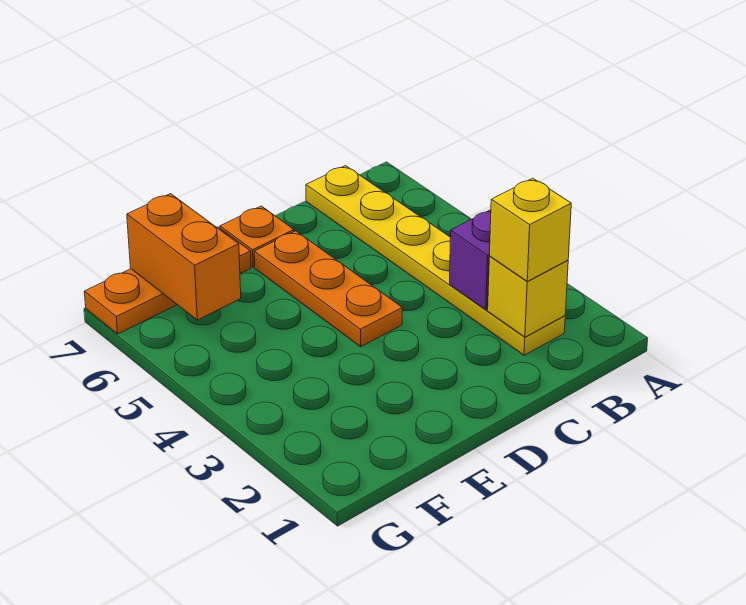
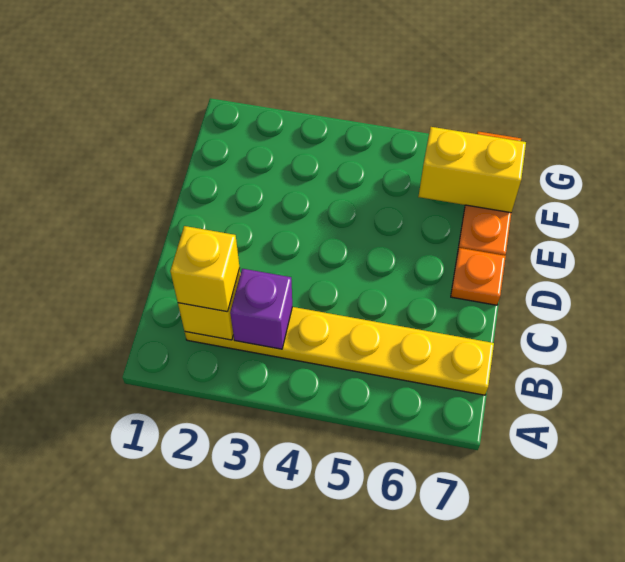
orange plate D4:D6 level 1 -> none
orange brick F6:F7 level 2 -> yellow brick F6:F7 level 2

